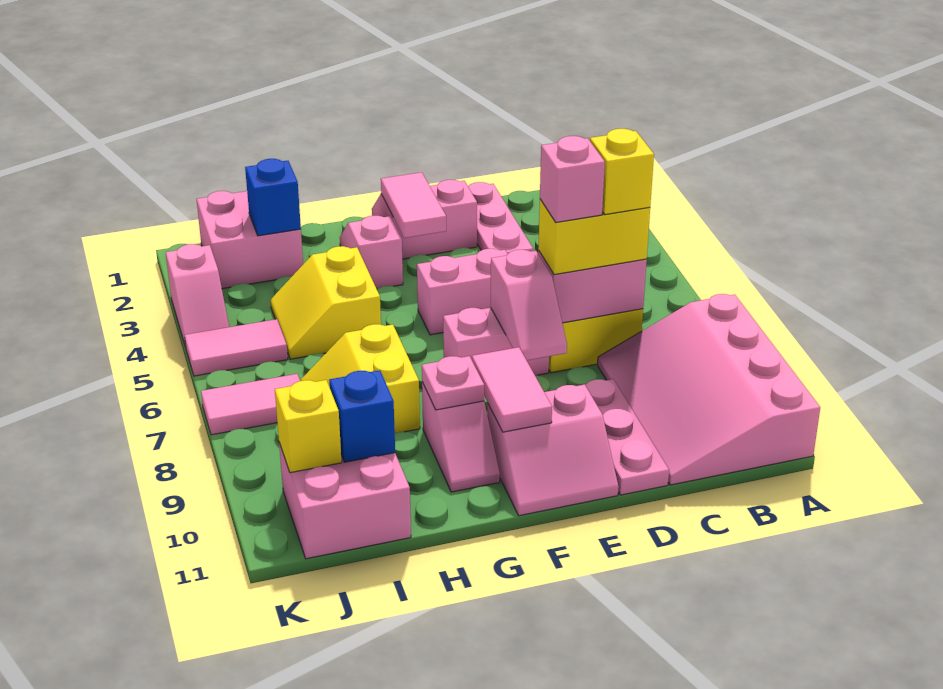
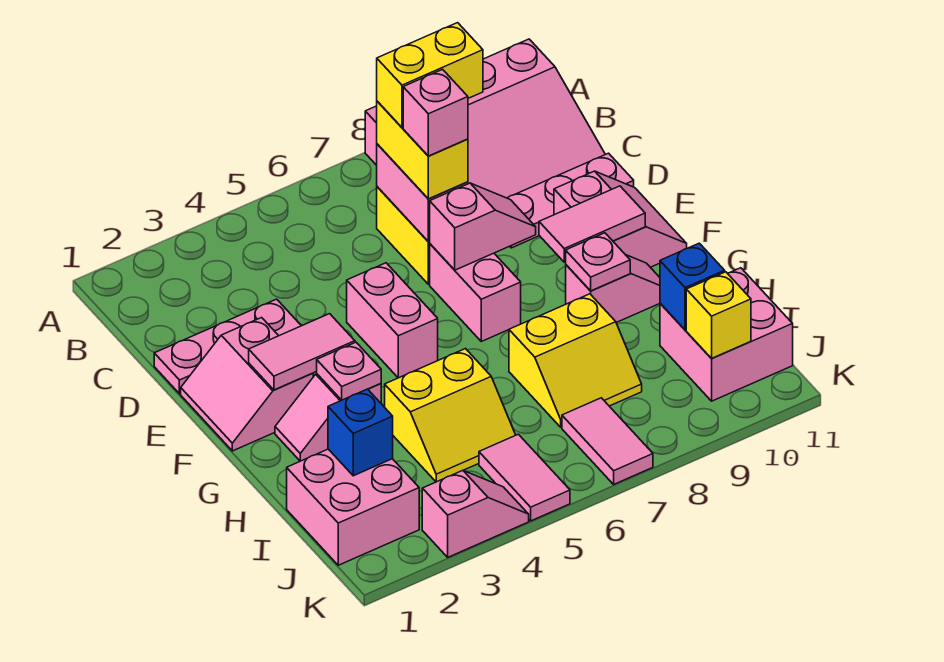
yellow brick C7 level 4 -> yellow brick C7:C8 level 4
none -> pink plate G3 level 2

